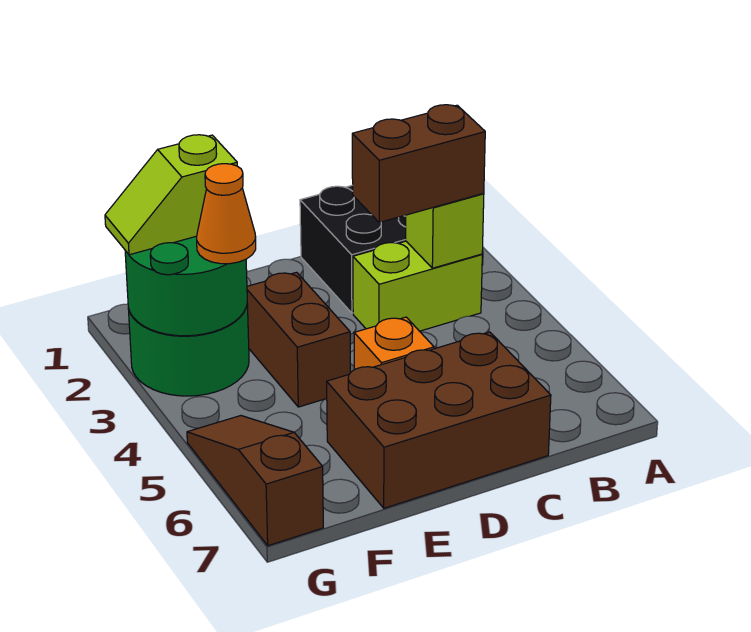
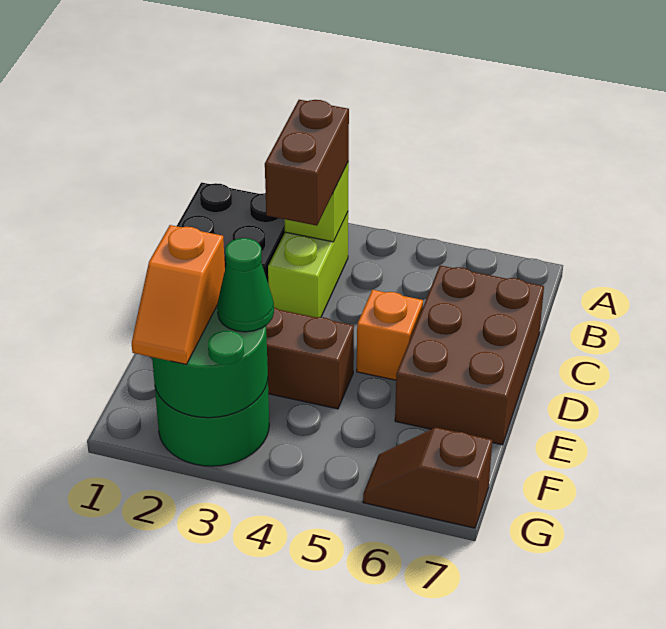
lime slope F2:G2 level 3 top F -> orange slope F2:G2 level 3 top F
orange cone F3 level 3 -> green cone F3 level 3
brown slope G5:G7 level 1 top 7 -> brown slope G6:G7 level 1 top 7

